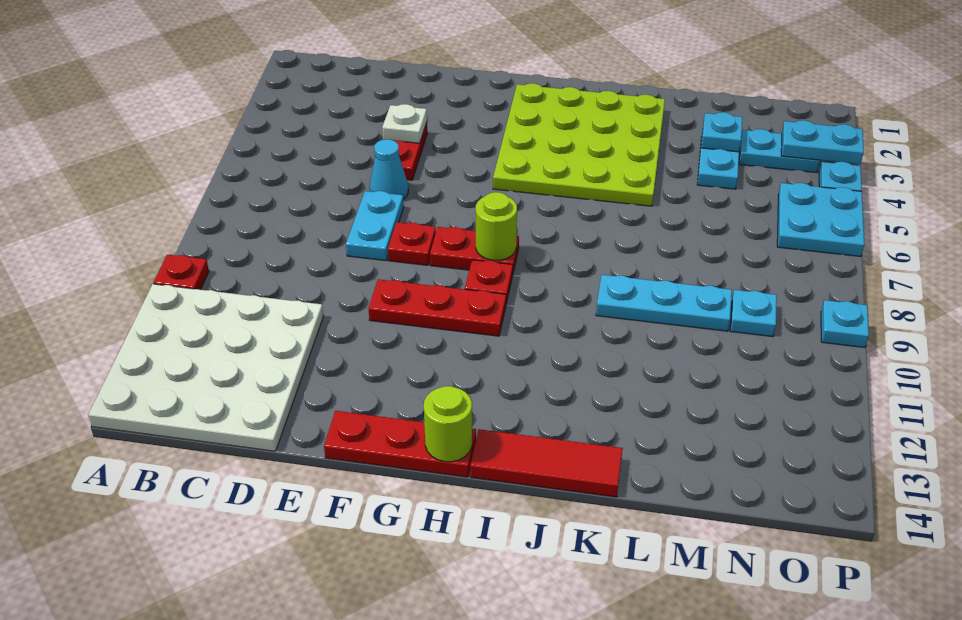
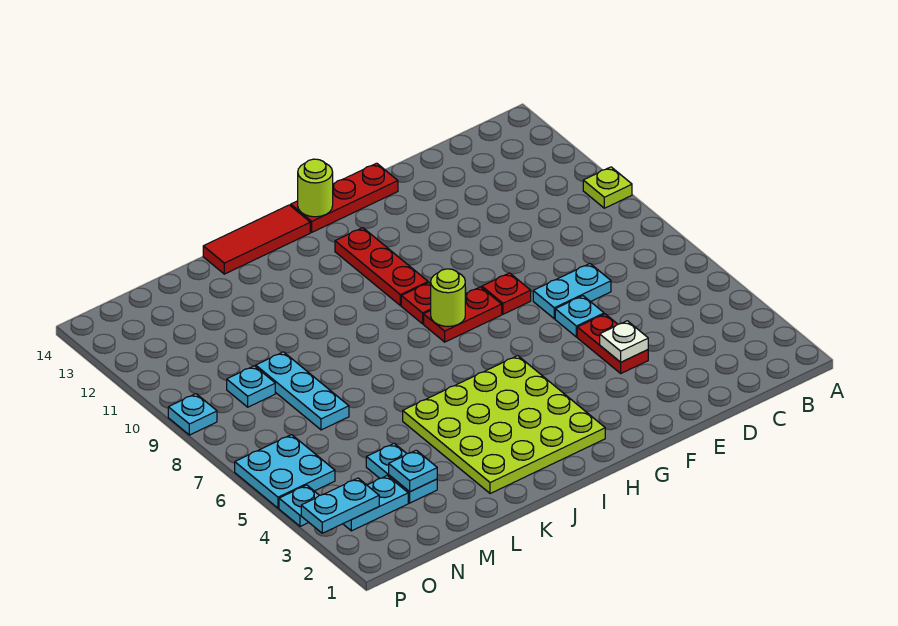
red plate A10 level 1 -> lime plate A10 level 1
white plate A11:D14 level 1 -> none
cyan cone E6 level 1 -> cyan plate E6 level 1
cyan plate E7:E8 level 1 -> cyan plate D7:E7 level 1
red plate F10:H10 level 1 -> red plate H10:H12 level 1
cyan plate K9:M9 level 1 -> cyan plate M7:M9 level 1

